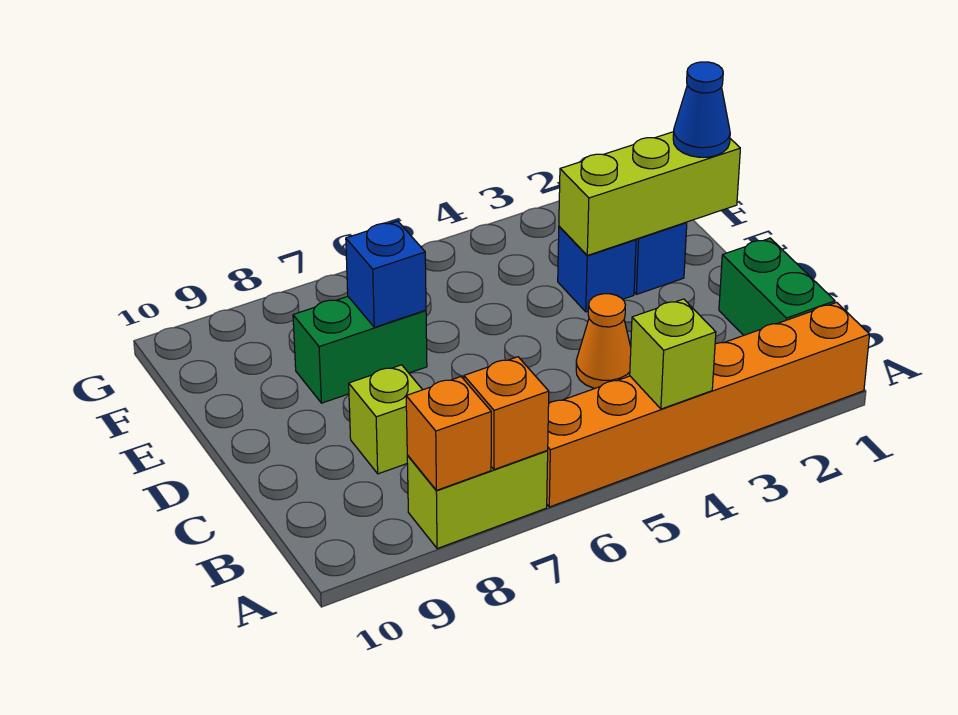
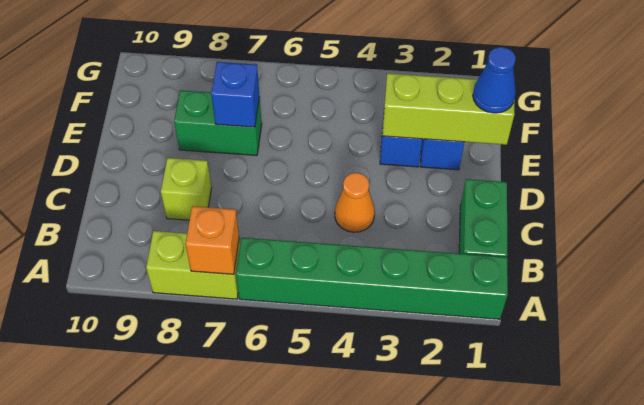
orange brick A1:A6 level 1 -> green brick A1:A6 level 1
lime brick A4 level 2 -> none
orange brick A8 level 2 -> none

